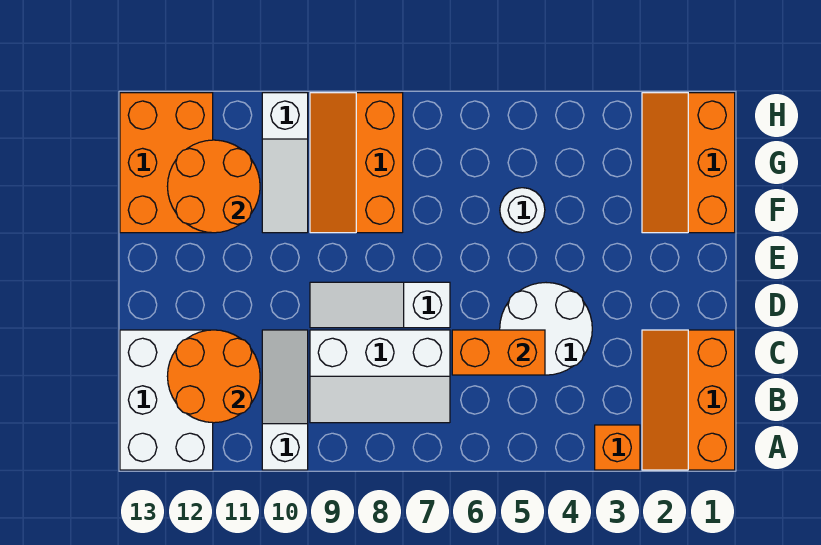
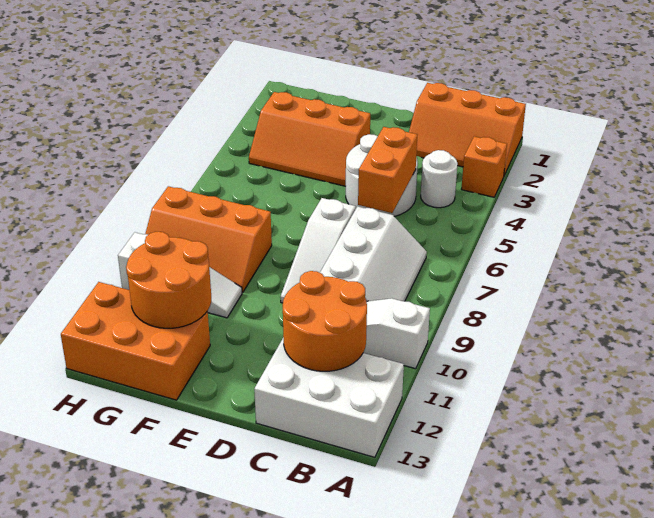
orange slope F1:H2 level 1 top 1 -> orange slope E3:G4 level 1 top 3
white round brick F5 level 1 -> white round brick B4 level 1

